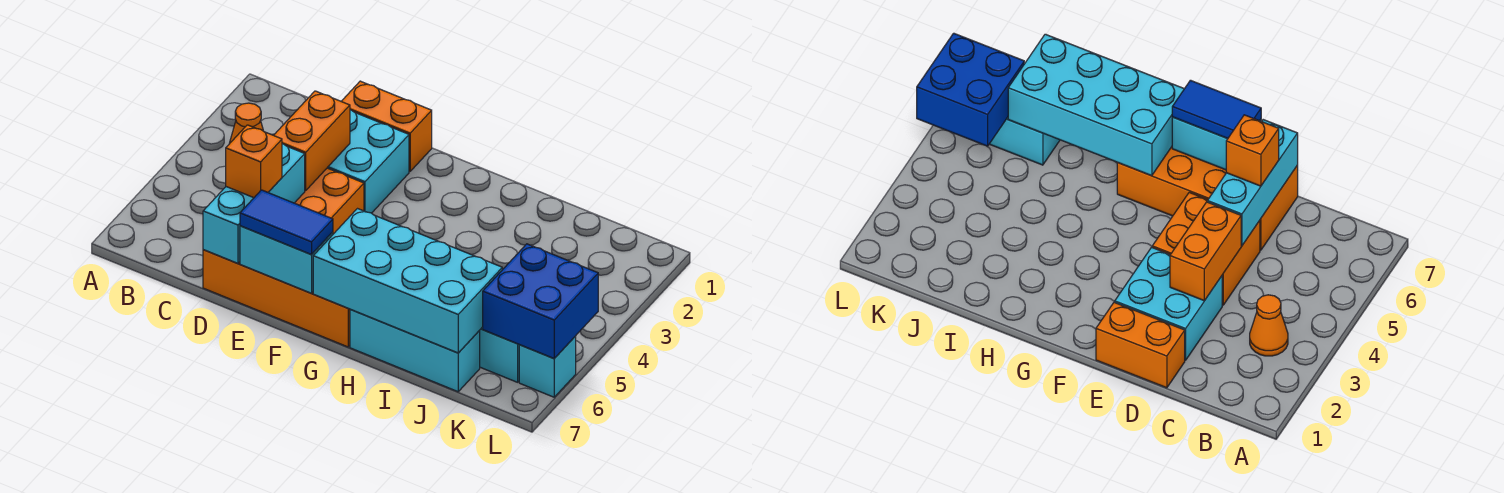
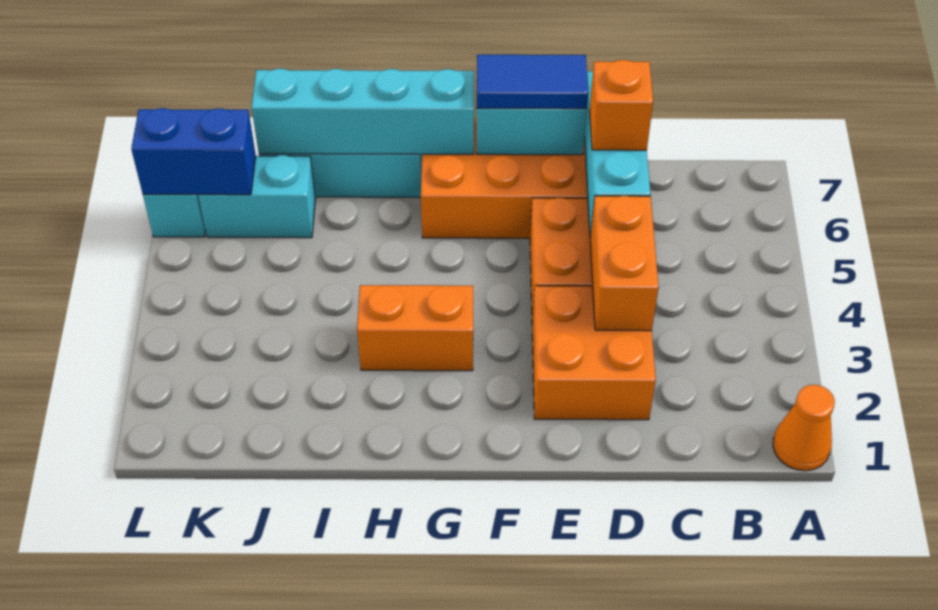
orange cone B3 level 1 -> orange cone A1 level 1
orange brick D1:E1 level 1 -> orange brick G3:H3 level 1
cyan brick D2:E3 level 1 -> orange brick D2:E3 level 1
cyan brick G6:J7 level 2 -> cyan brick G7:J7 level 2
blue brick K5:L6 level 2 -> blue brick K6:L6 level 2

